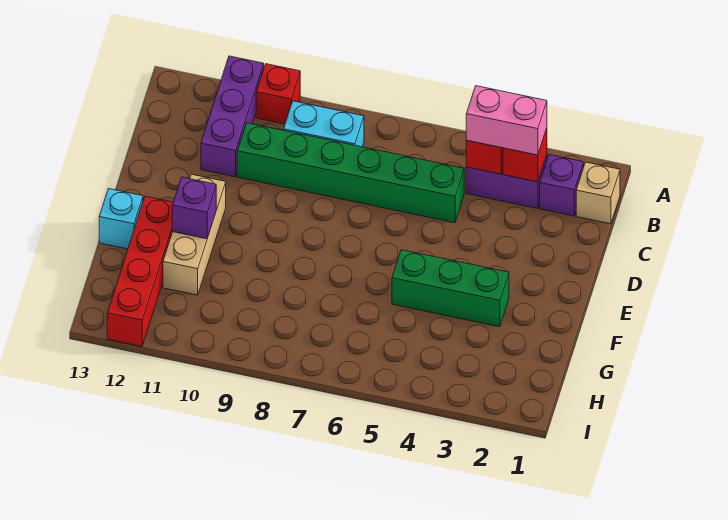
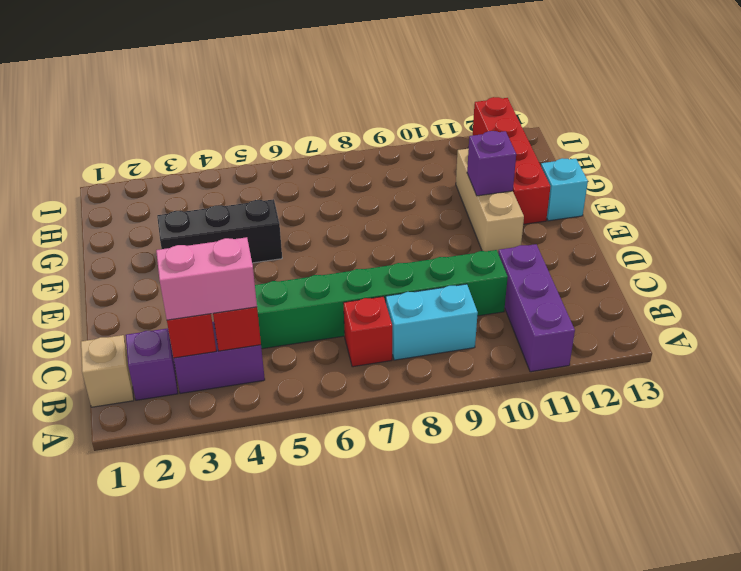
red brick A10 level 1 -> red brick B7 level 1
green brick F3:F5 level 1 -> black brick F3:F5 level 1

